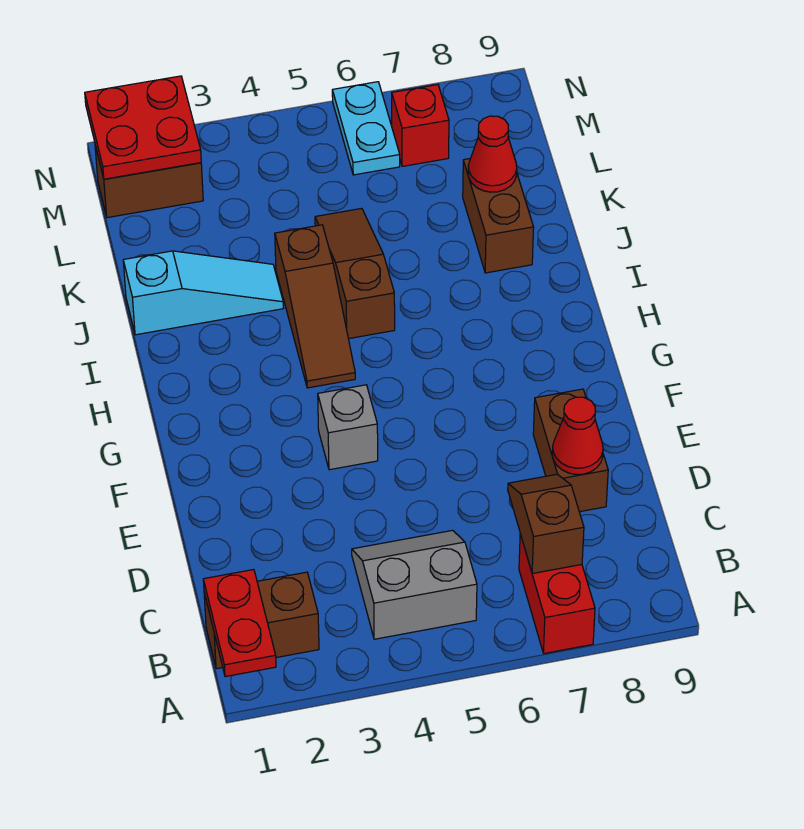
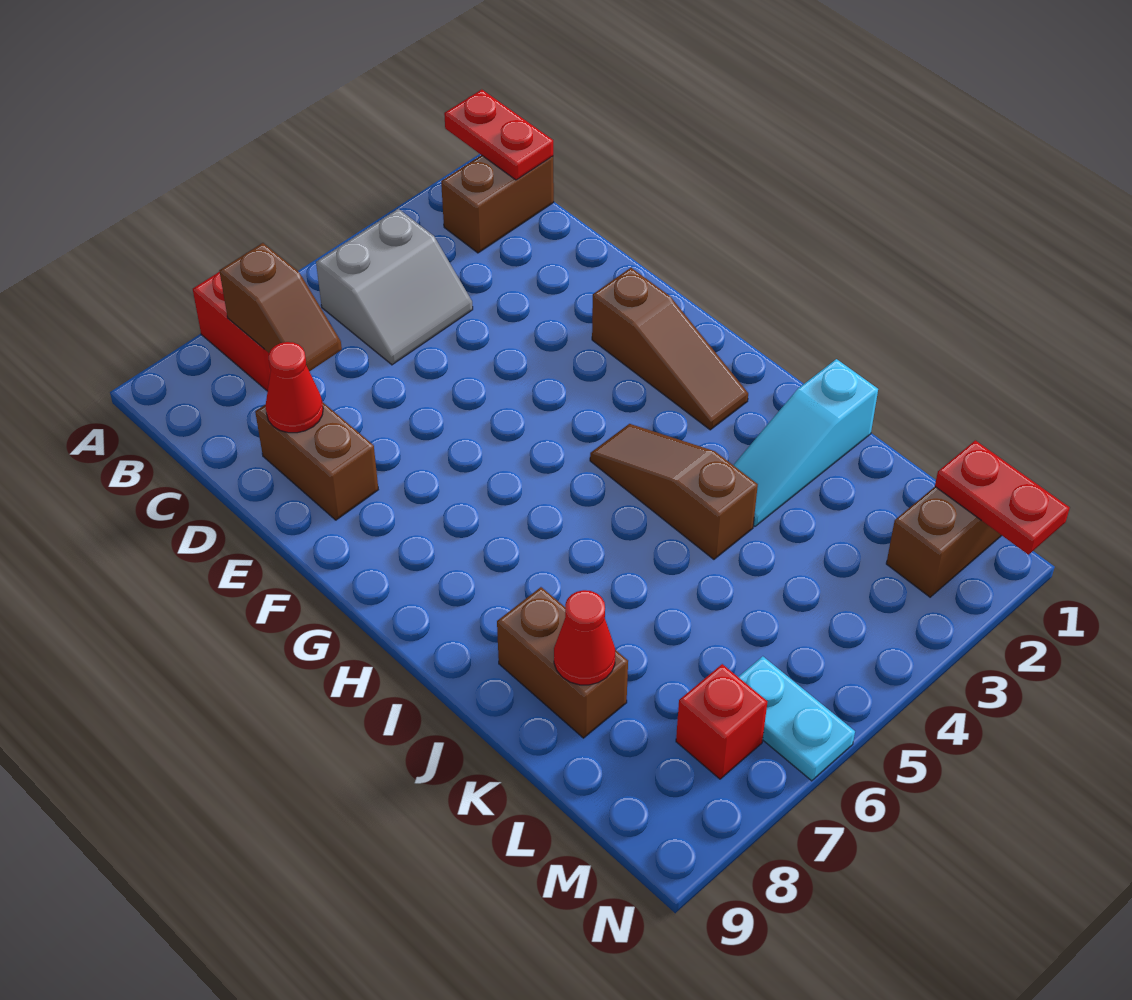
grey brick F4 level 1 -> none
brown slope I5:K5 level 1 top I -> brown slope F2:H2 level 1 top F
red plate M1:N2 level 2 -> red plate M1:N1 level 2

